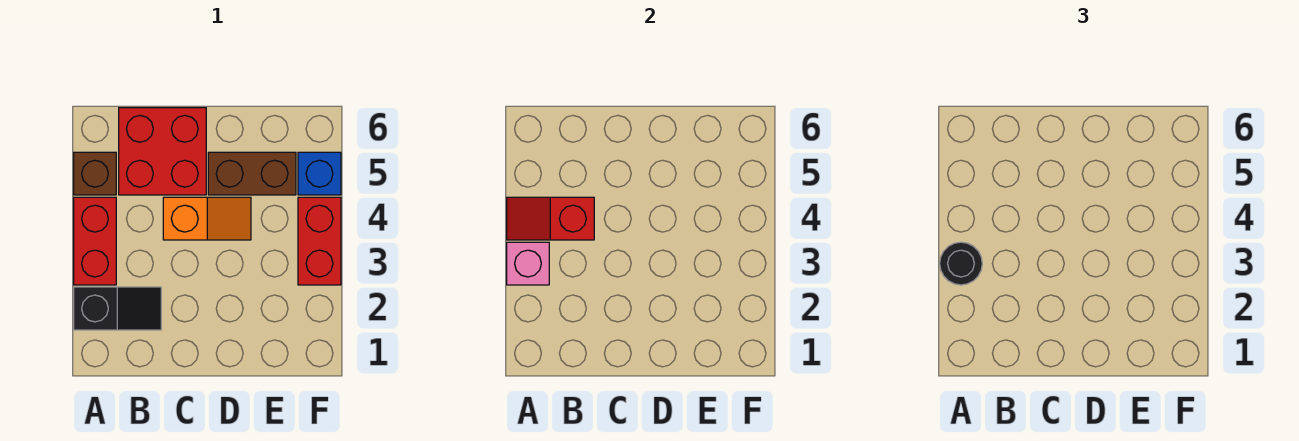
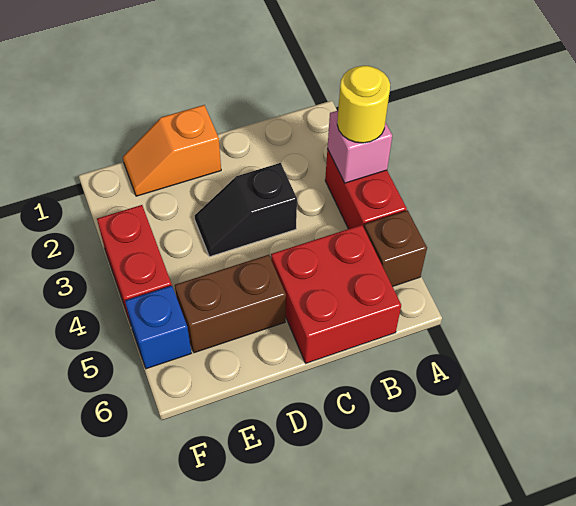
black slope A2:B2 level 1 top A -> black slope C3:D3 level 1 top C
black round brick A3 level 3 -> yellow round brick A3 level 3
red slope A4:B4 level 2 top B -> none
orange slope C4:D4 level 1 top C -> orange slope D1:E1 level 1 top D

